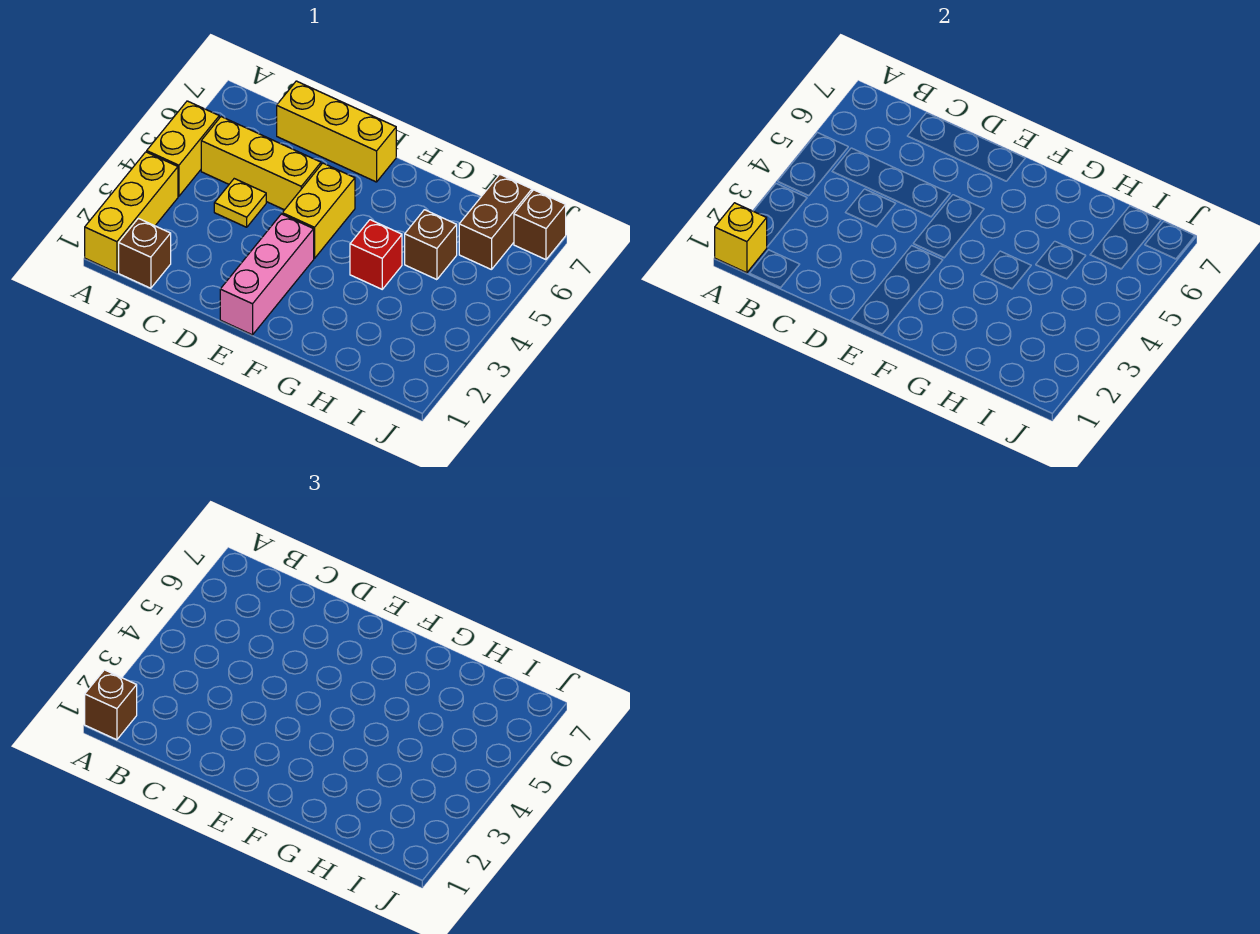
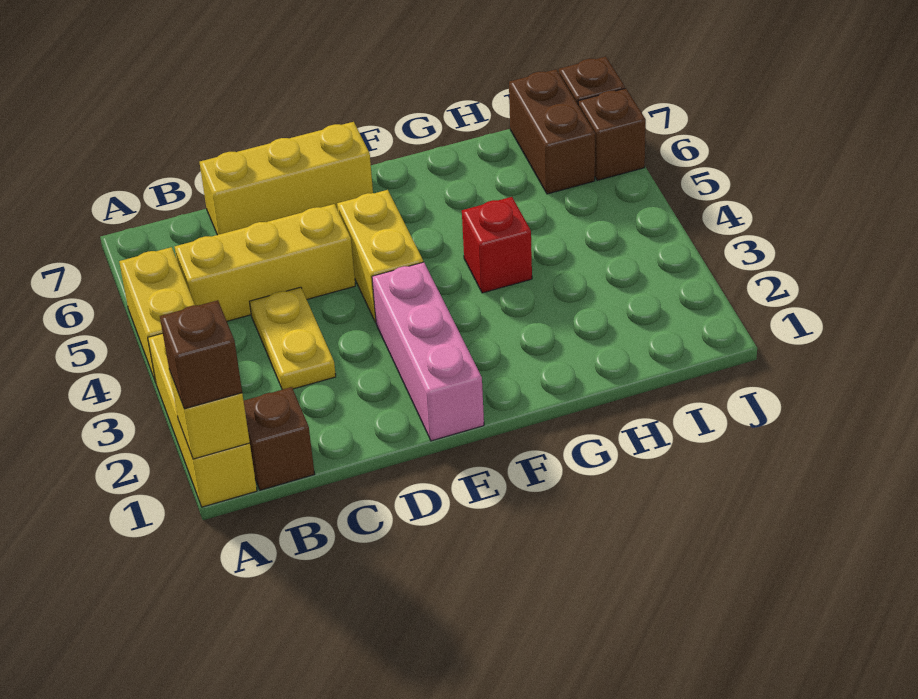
yellow plate C4 level 1 -> yellow plate C3:C4 level 1
brown brick H5 level 1 -> brown brick J6 level 1

